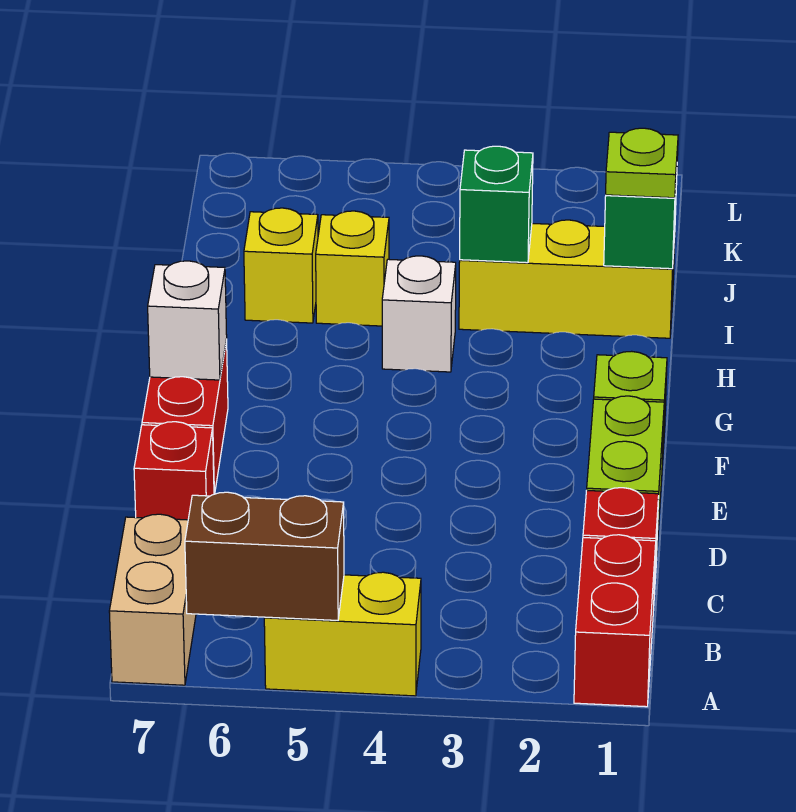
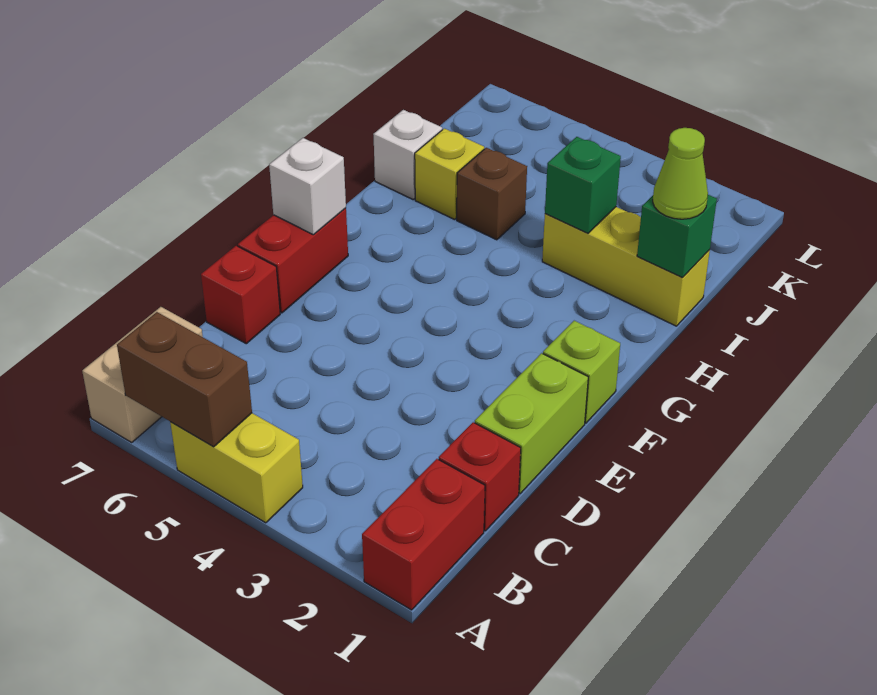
white brick H4 level 1 -> white brick I7 level 1
lime plate I1 level 3 -> lime cone I1 level 3
yellow brick I5 level 1 -> brown brick I5 level 1

